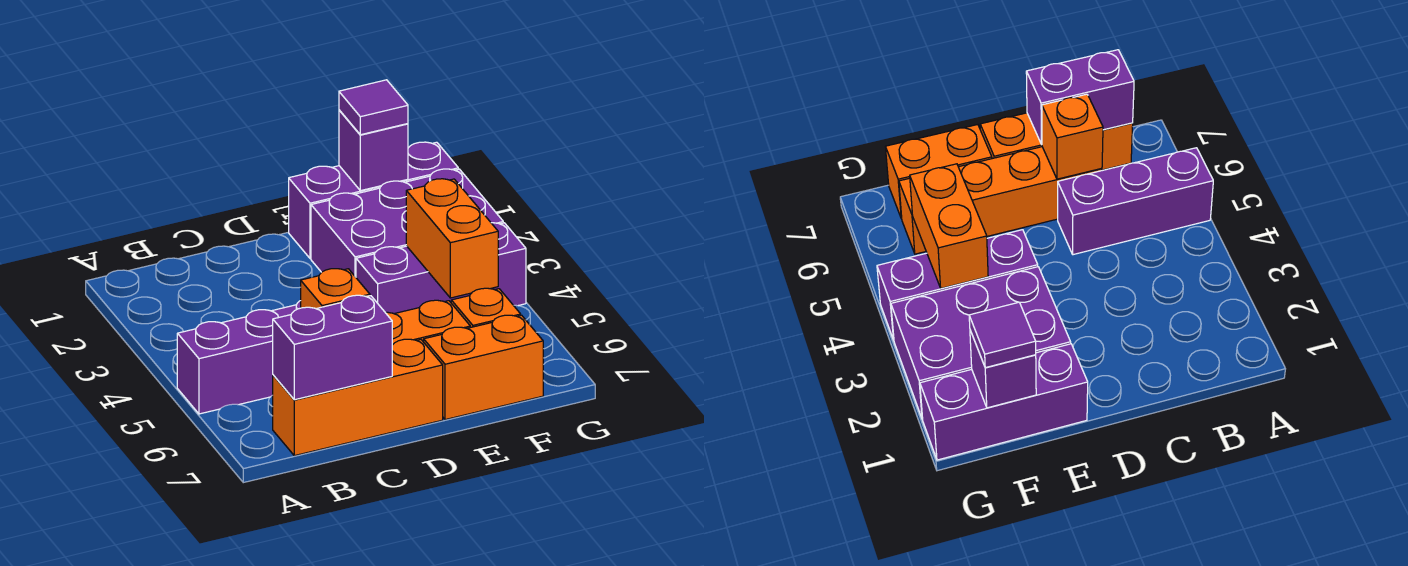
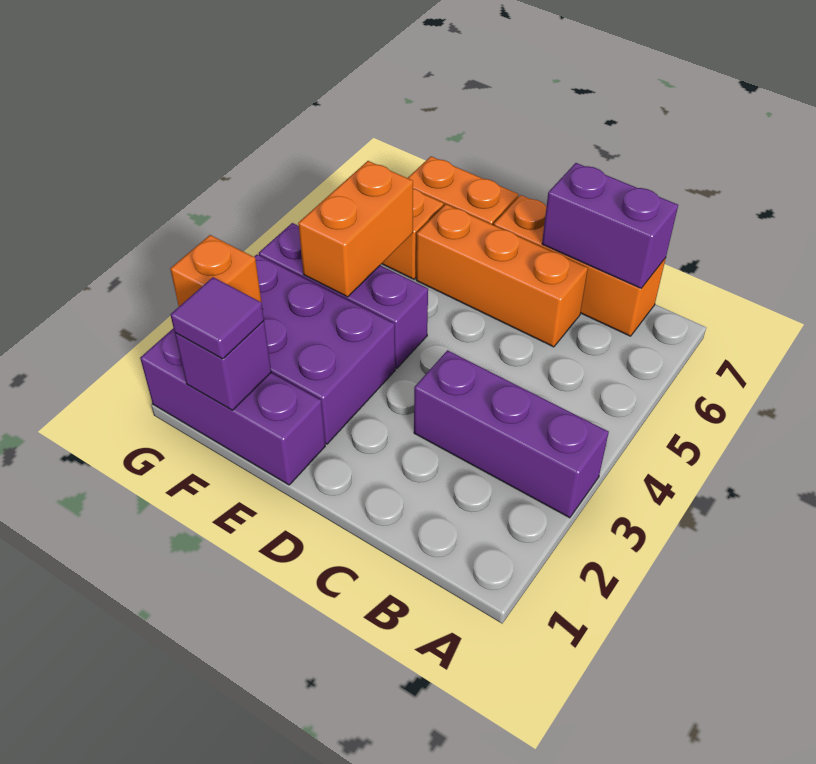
purple brick A5:C5 level 1 -> purple brick A3:C3 level 1
orange brick C6 level 2 -> orange brick G2 level 2

